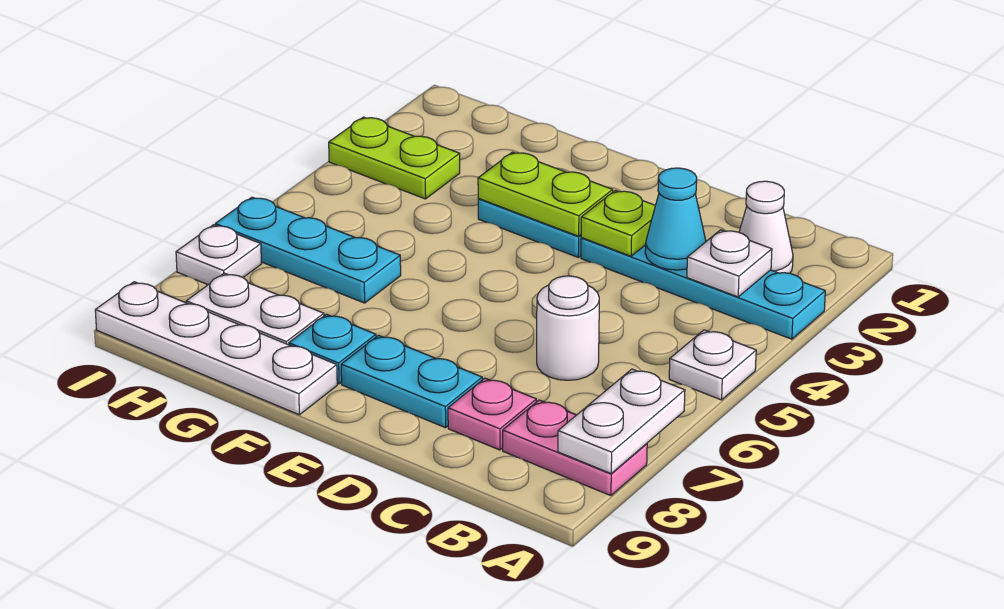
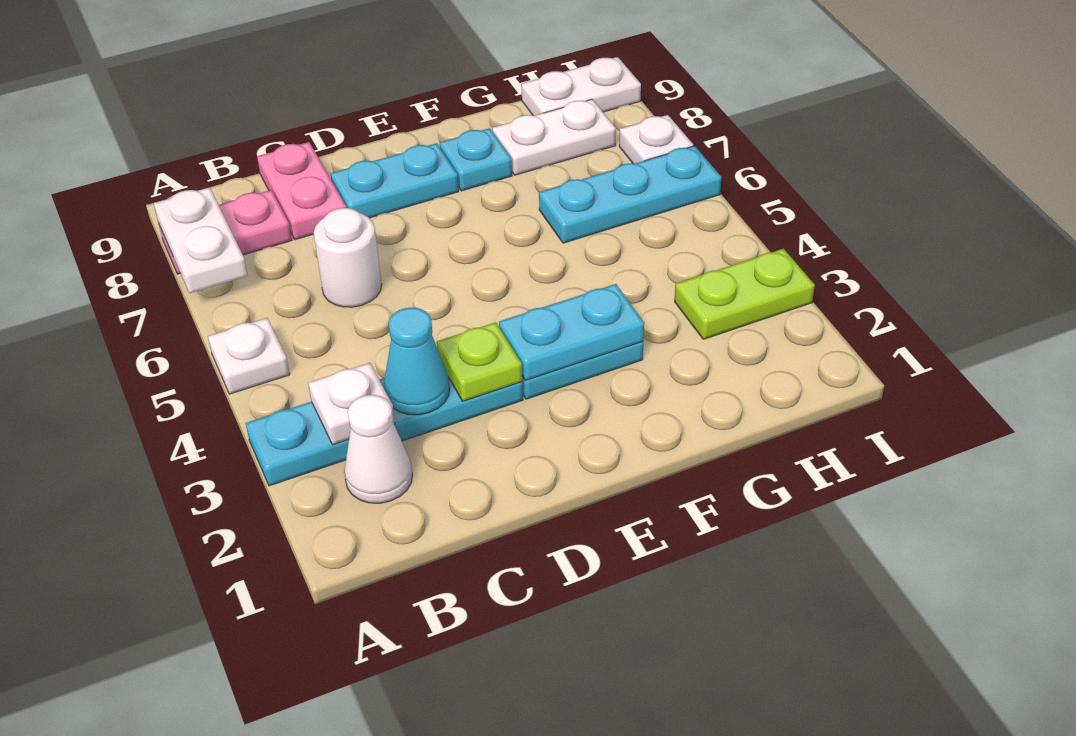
pink plate C8 level 1 -> pink plate C8:C9 level 1
lime plate E3:F3 level 2 -> cyan plate E3:F3 level 2
white plate F9:I9 level 1 -> white plate H9:I9 level 1

